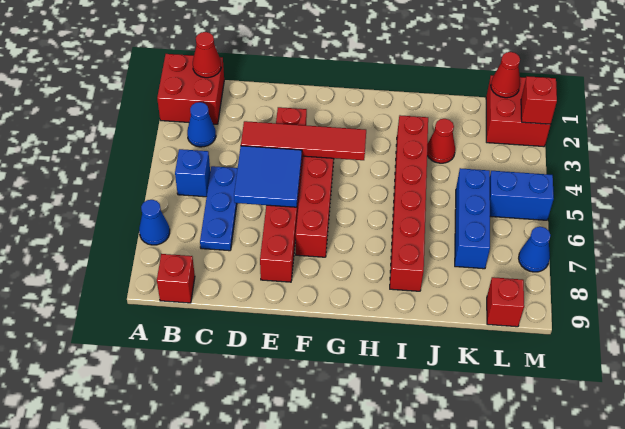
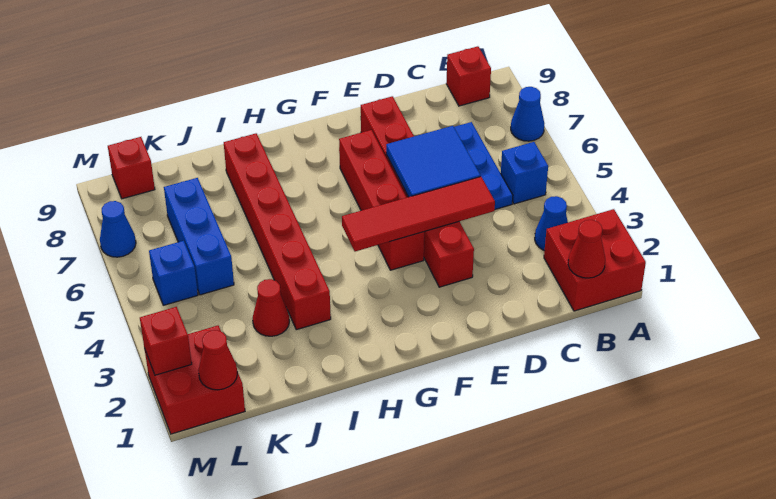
blue brick L5:M5 level 1 -> blue brick L5 level 1

